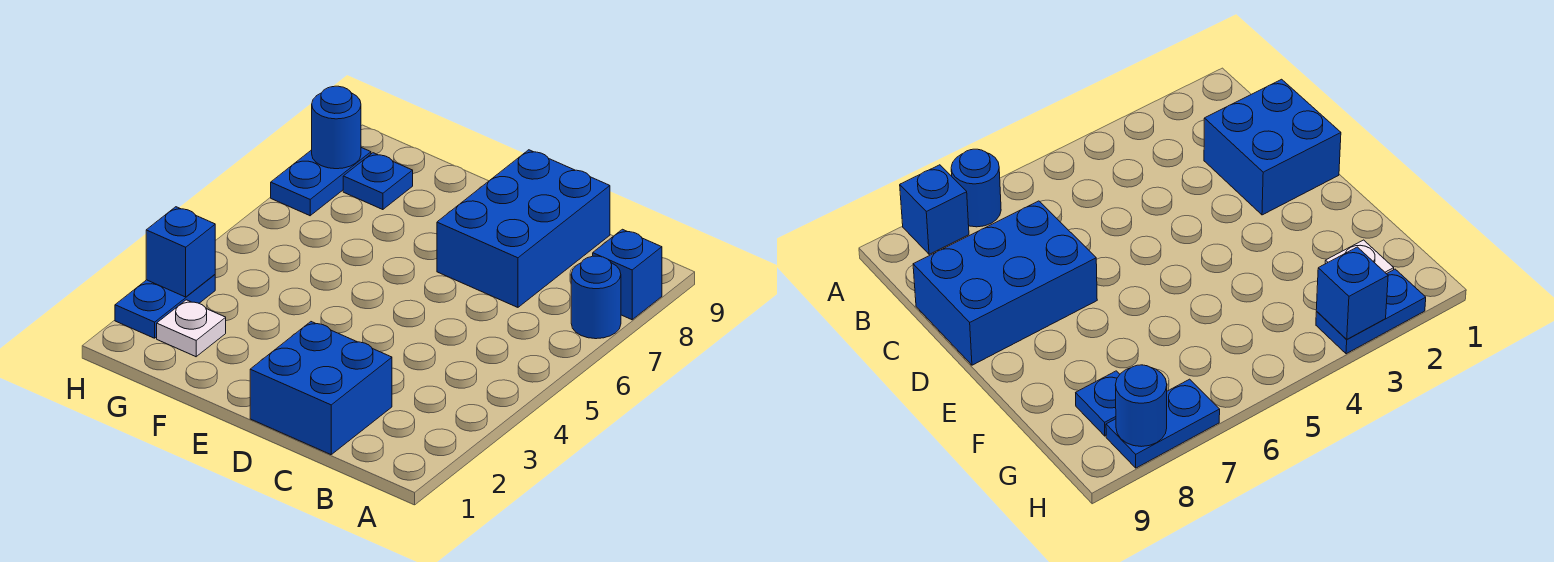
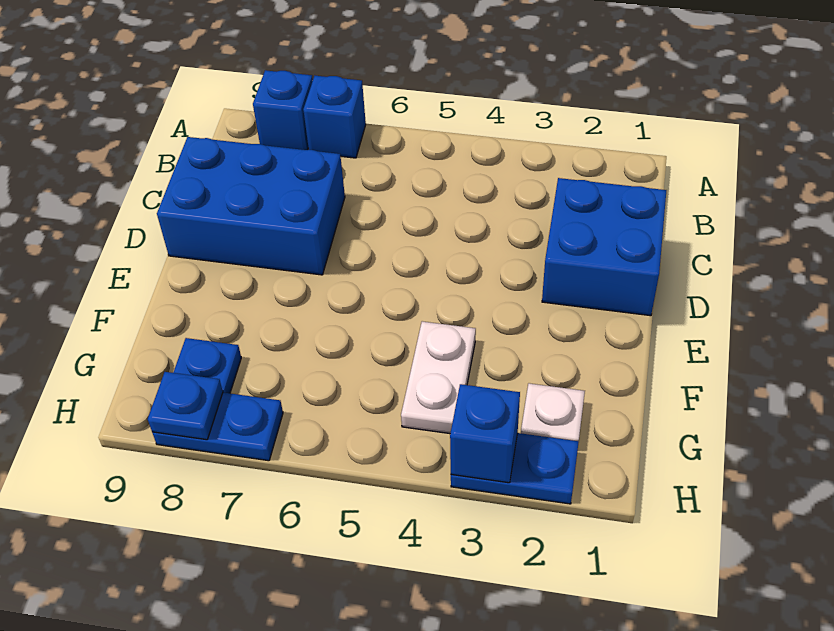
blue round brick A7 level 1 -> blue brick A7 level 1
none -> white plate F4:G4 level 1
blue round brick H8 level 2 -> blue plate H8 level 2

